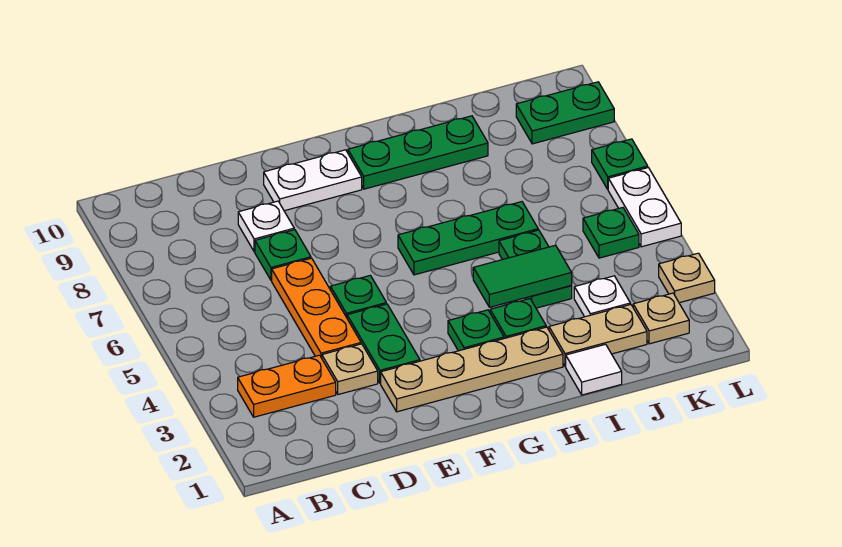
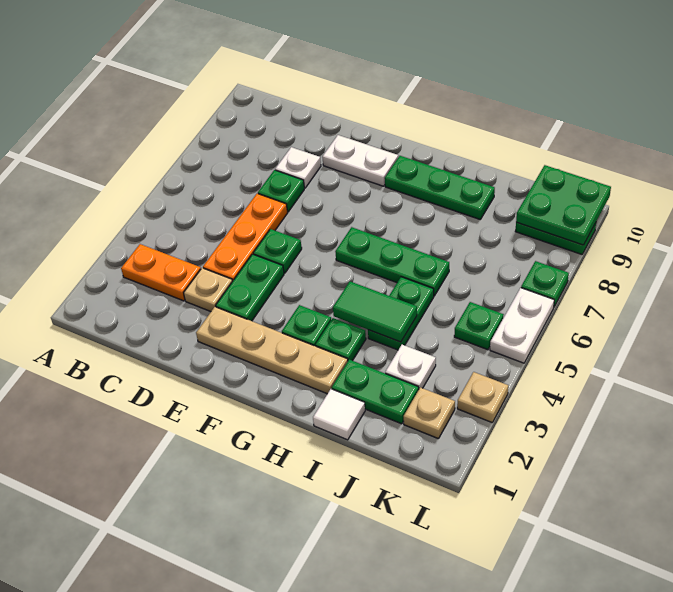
tan plate I2:J2 level 1 -> green plate I2:J2 level 1
none -> green plate K9:L10 level 2

